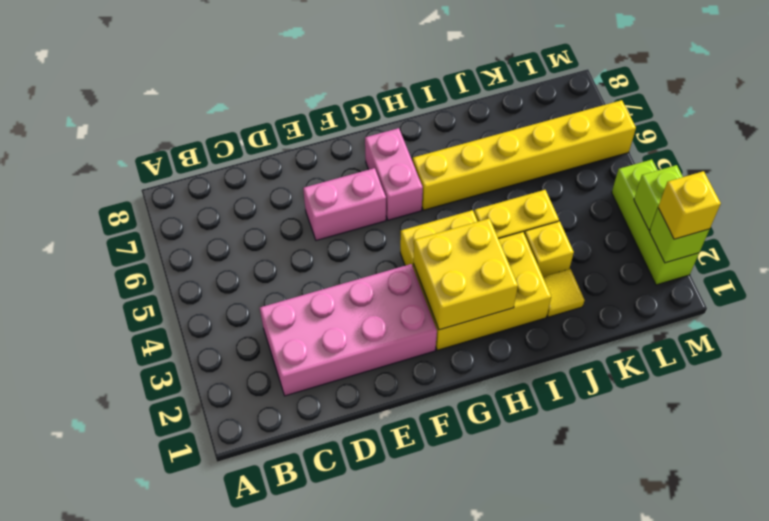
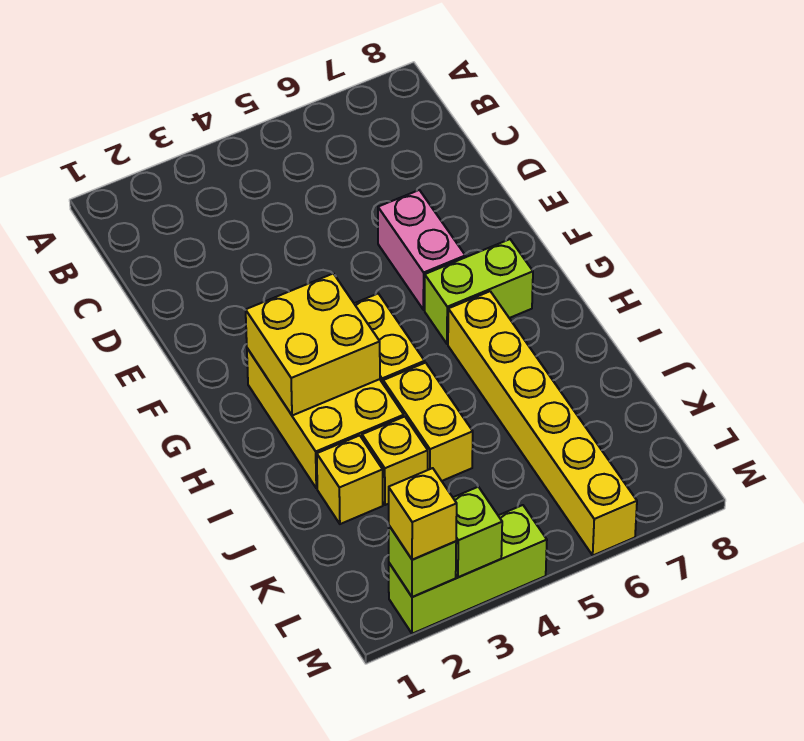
pink brick C2:F3 level 1 -> none
pink brick G6:G7 level 1 -> lime brick G6:G7 level 1
yellow tile J2 level 1 -> yellow brick J2 level 1

